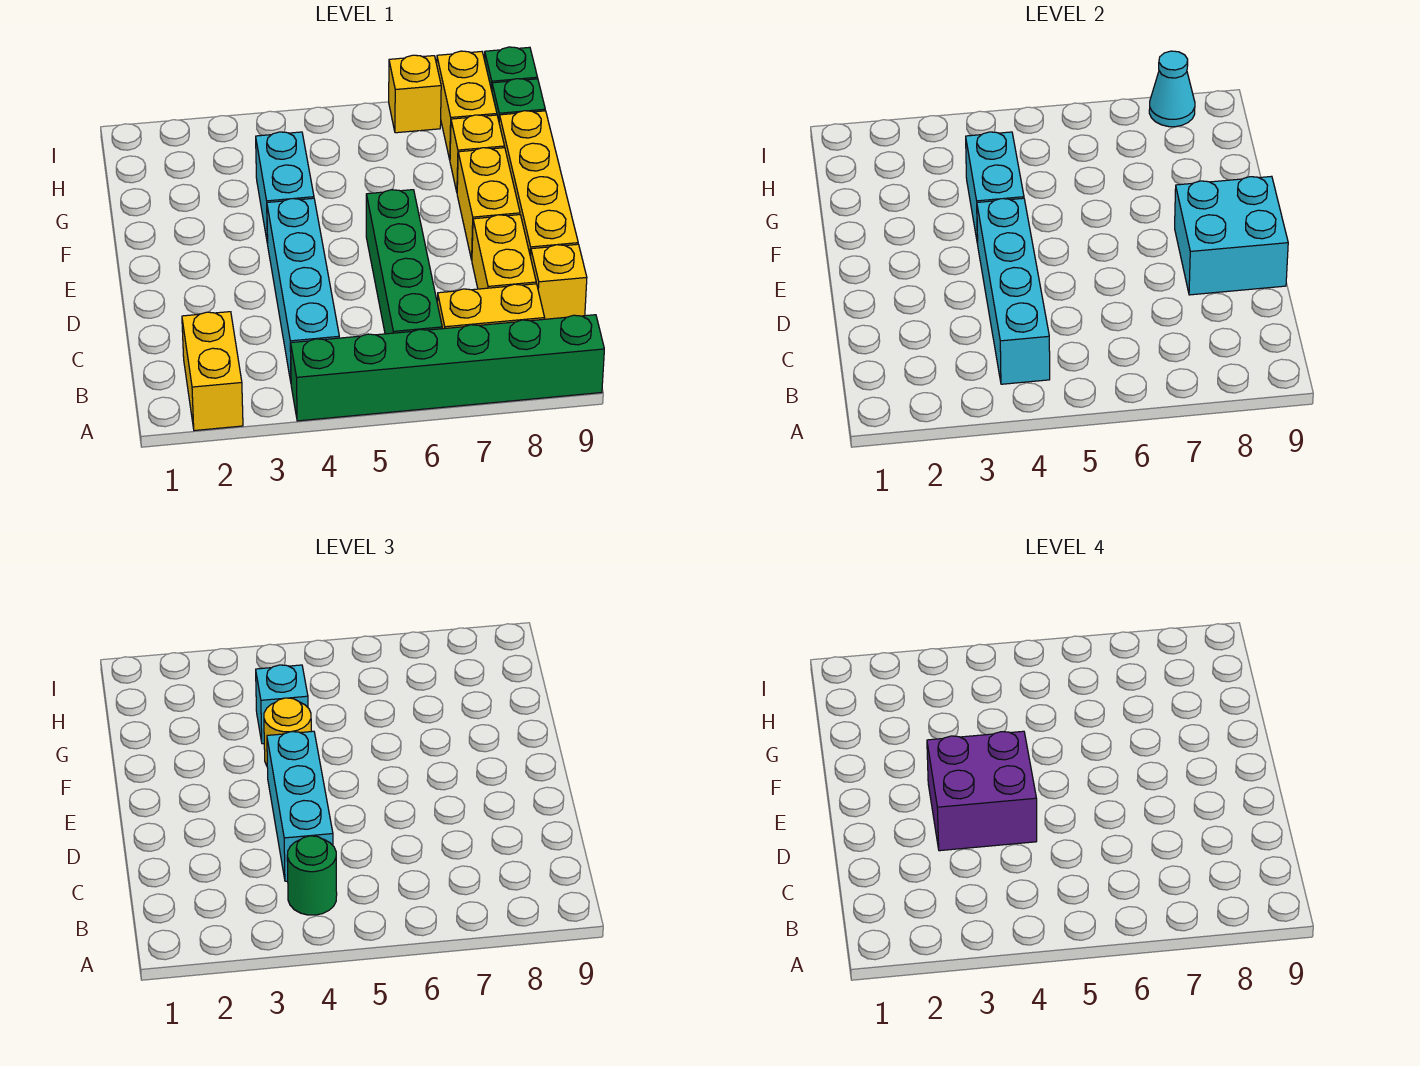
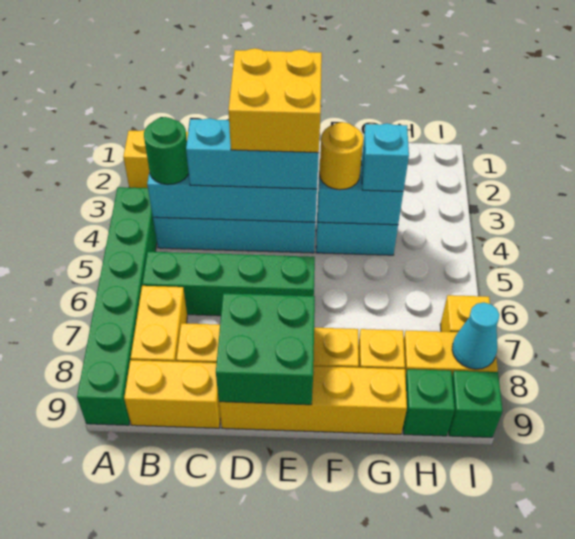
yellow brick C9 level 1 -> yellow brick B9:C9 level 1
purple brick D3:E4 level 4 -> yellow brick D3:E4 level 4
cyan brick D8:E9 level 2 -> green brick D8:E9 level 2

